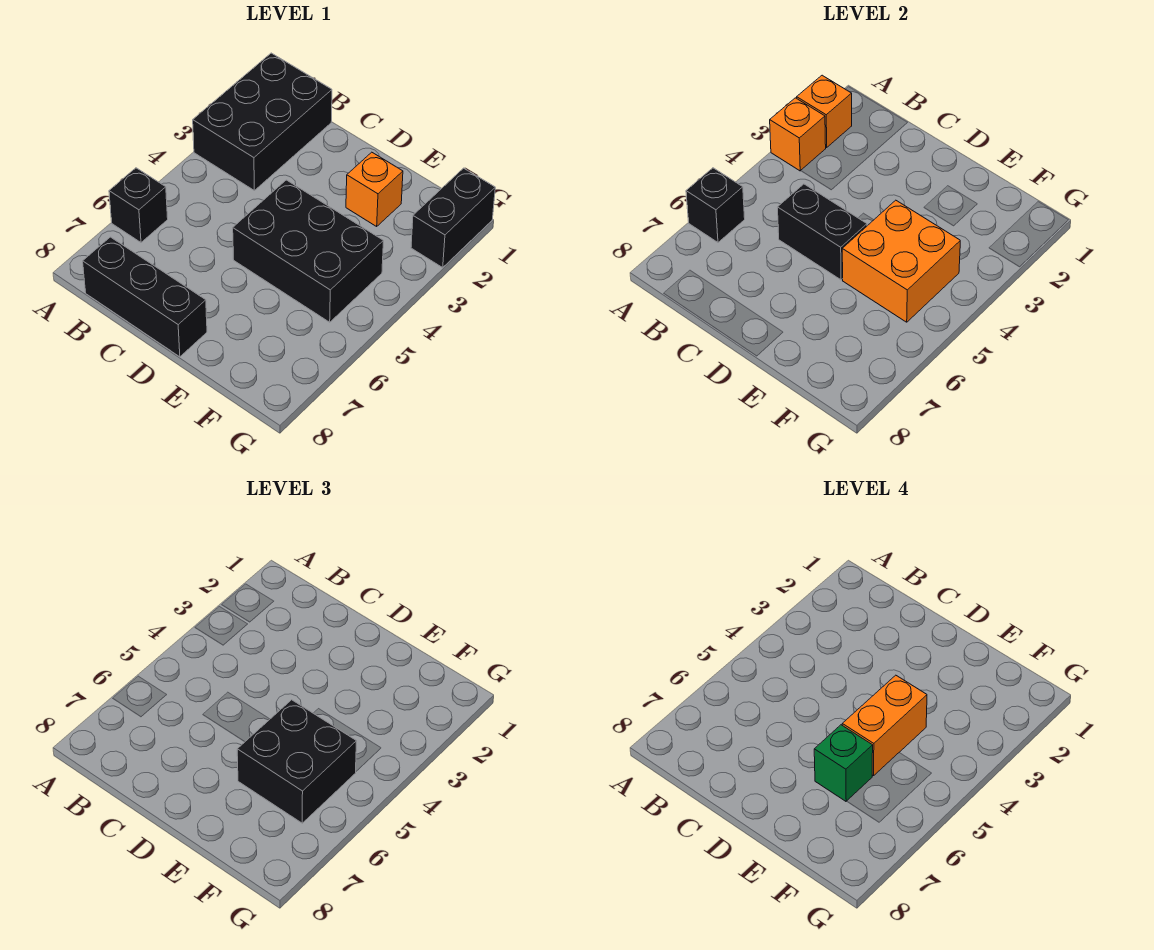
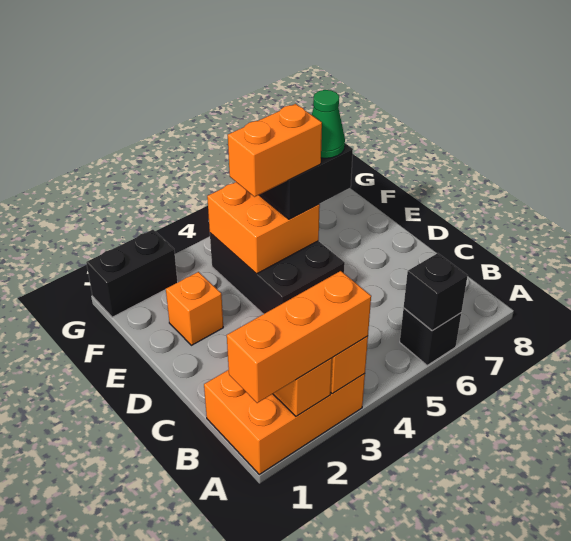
black brick A1:B3 level 1 -> orange brick A1:B3 level 1
none -> orange brick A1:A3 level 3
black brick B8:D8 level 1 -> none
black brick C5:D5 level 2 -> none
green brick E6 level 4 -> green cone E6 level 4

